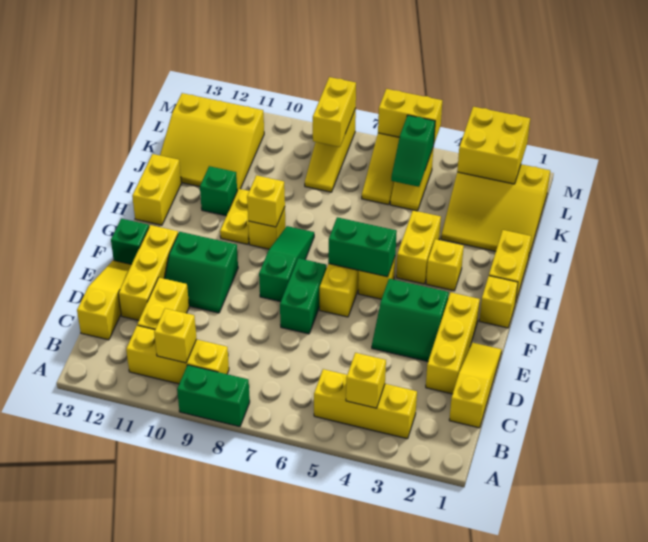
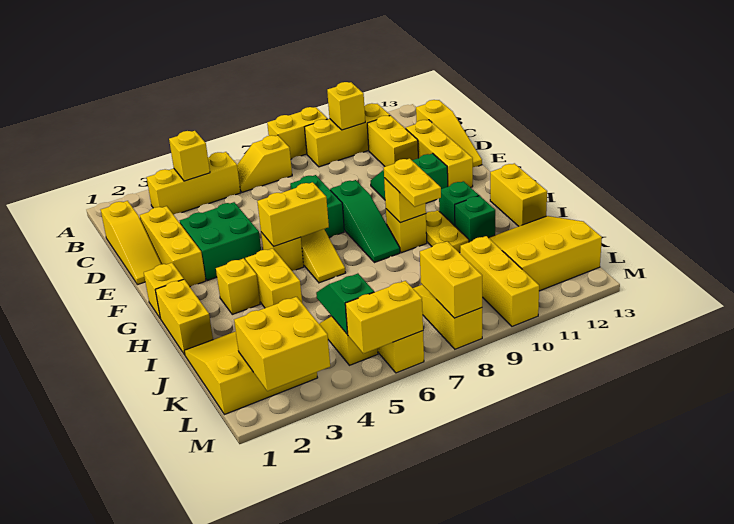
green brick A8:A9 level 1 -> yellow brick A8:A9 level 1
none -> yellow slope B6:B7 level 1 top 7
green slope E3:F4 level 1 top F -> green brick E3:F4 level 1
green brick F13 level 1 -> green brick H11 level 1
green brick G5:G6 level 2 -> yellow brick G5:G6 level 2
none -> yellow plate H9:I9 level 3
none -> yellow brick K10:M10 level 1

